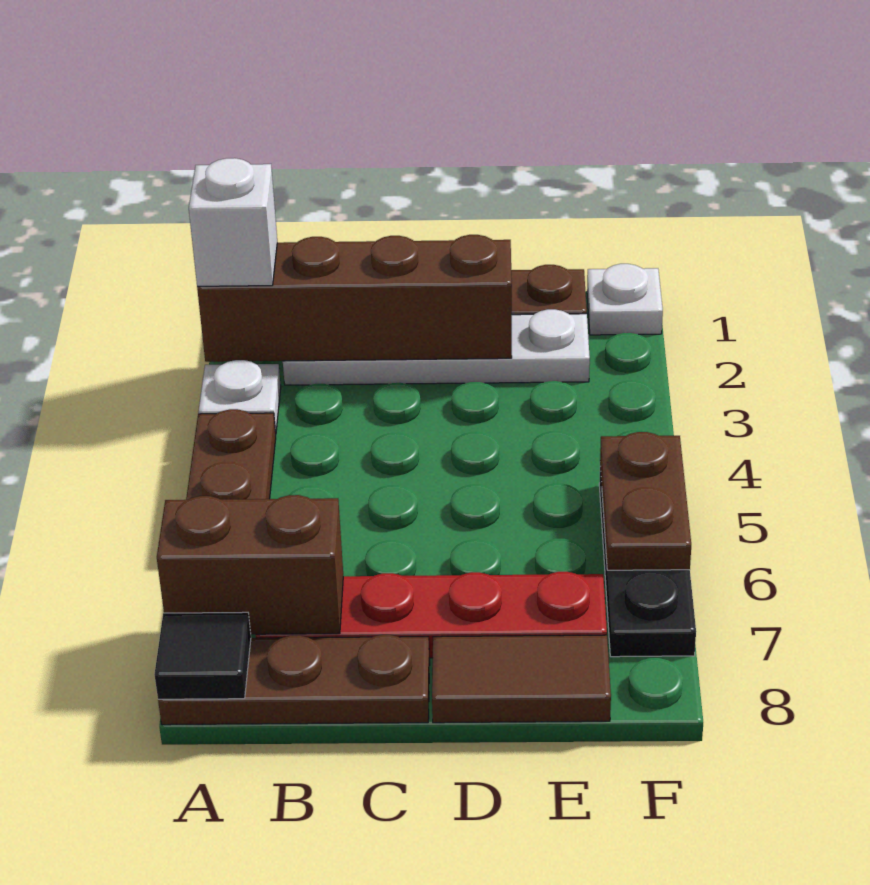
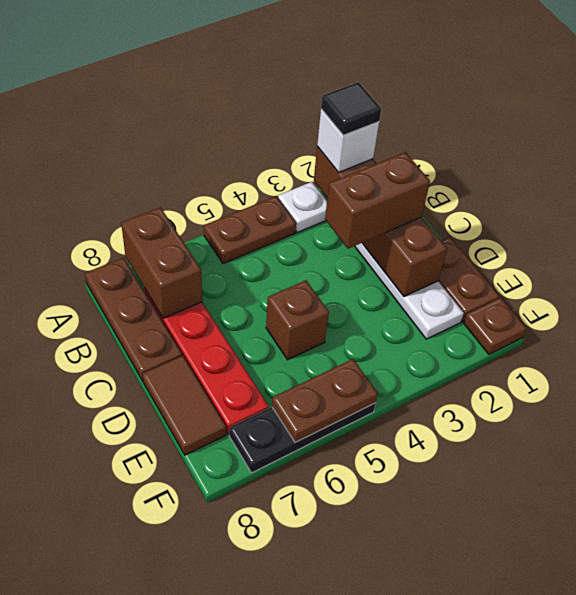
black tile A8 level 2 -> black tile A2 level 4
none -> brown brick C2:C3 level 3
none -> brown brick D5 level 1
white plate F1 level 1 -> brown plate F1 level 1

